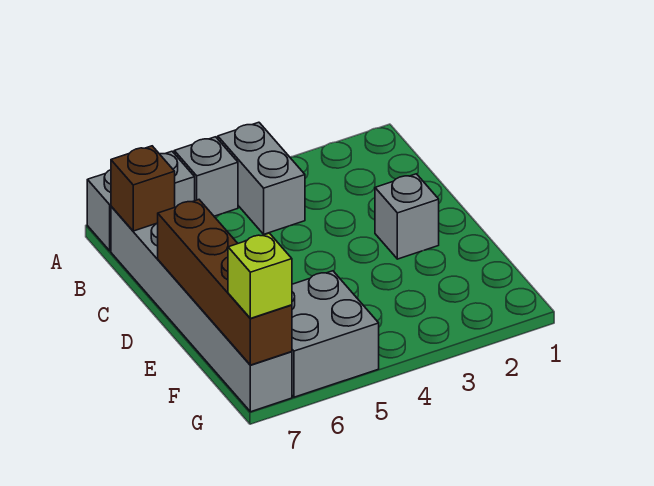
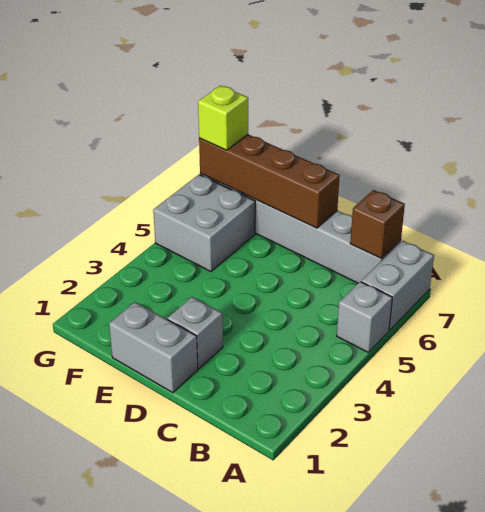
grey brick A4:B4 level 1 -> grey brick D1:E1 level 1

